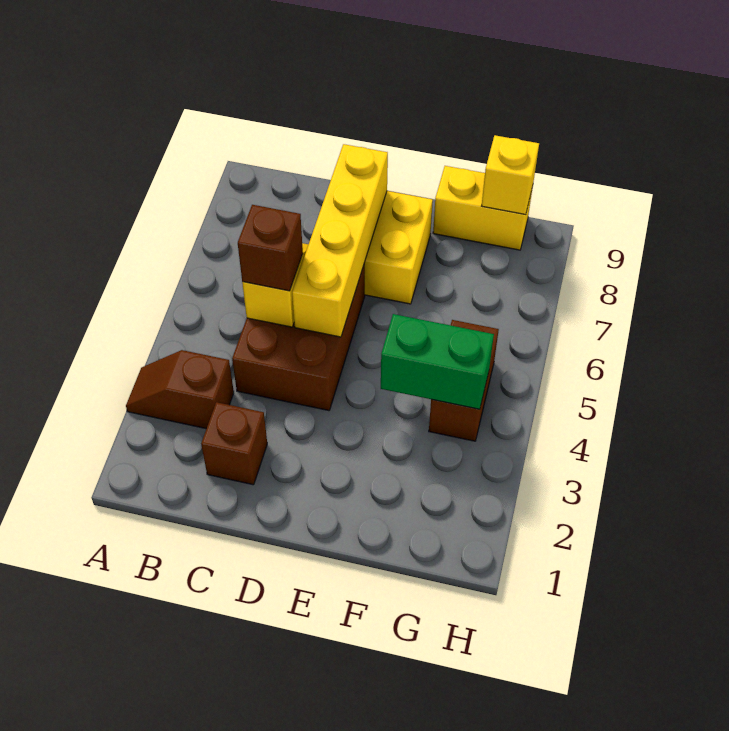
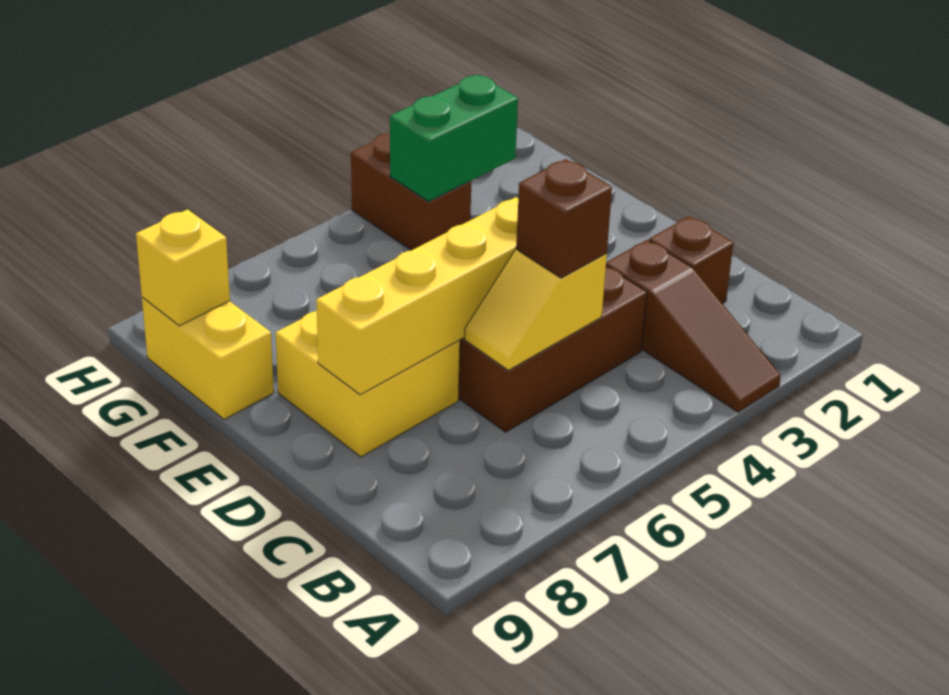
brown slope A3:B3 level 1 top B -> brown slope A3:C3 level 1 top C
green brick F4:G4 level 2 -> green brick G3:G4 level 2
brown brick G4:G5 level 1 -> brown brick G4:H4 level 1

